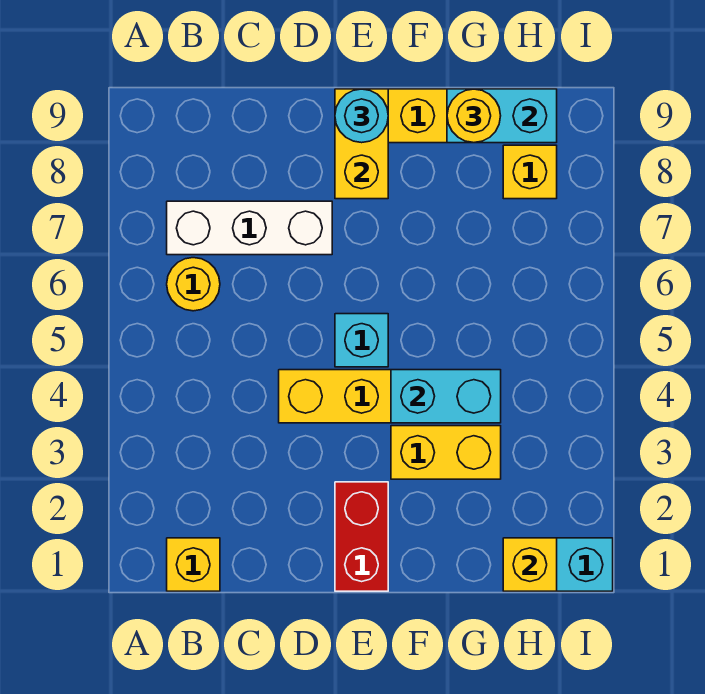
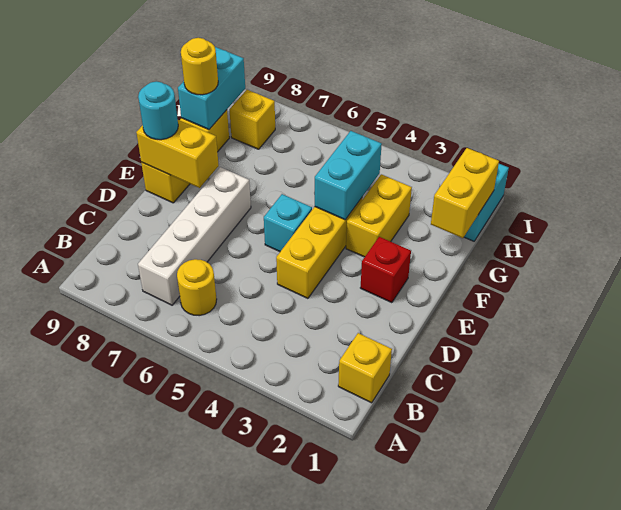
white brick B7:D7 level 1 -> white brick B7:E7 level 1
red brick E1:E2 level 1 -> red brick E2 level 1
yellow brick H1 level 2 -> yellow brick G1:H1 level 2

